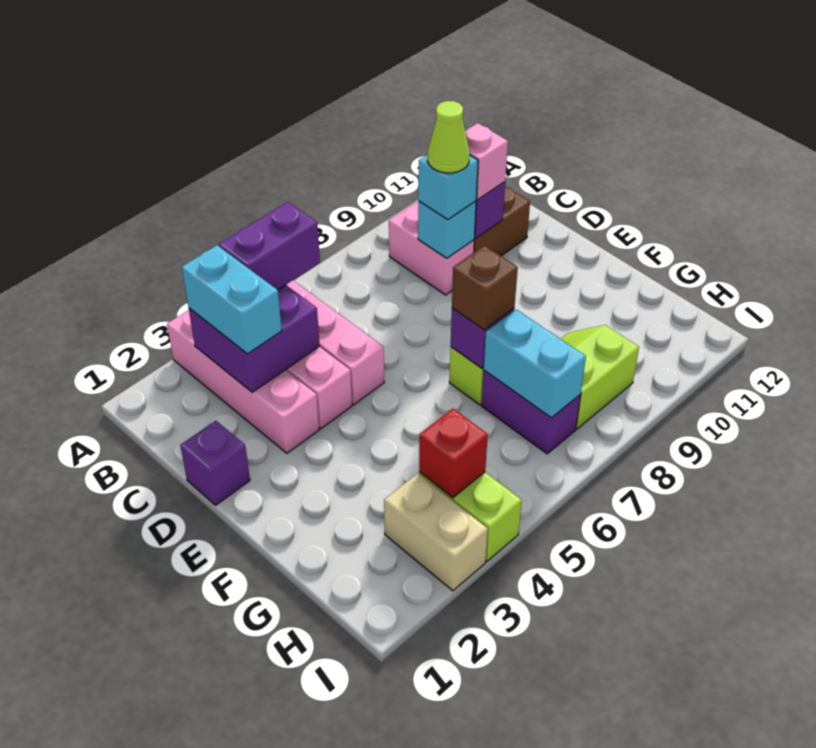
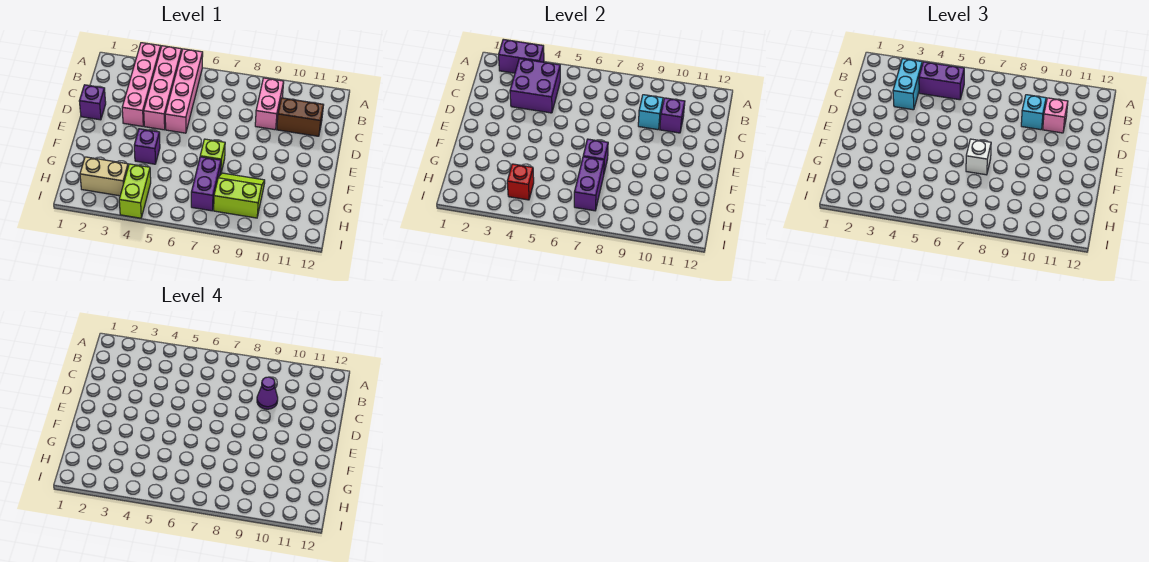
none -> purple brick A2:A3 level 2
lime cone C9 level 4 -> purple cone C9 level 4
none -> purple brick F4 level 1
brown brick F7 level 3 -> white brick F7 level 3
cyan brick G7:H7 level 2 -> purple brick G7:H7 level 2
tan brick H3:I3 level 1 -> tan brick H2:H3 level 1

